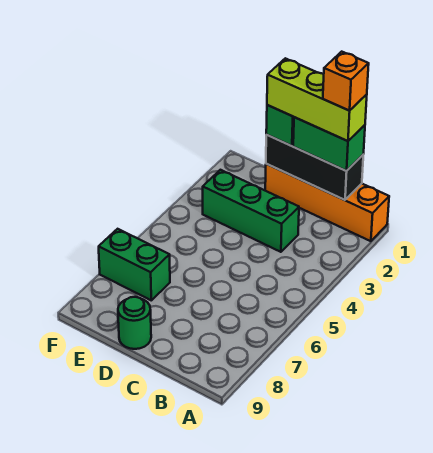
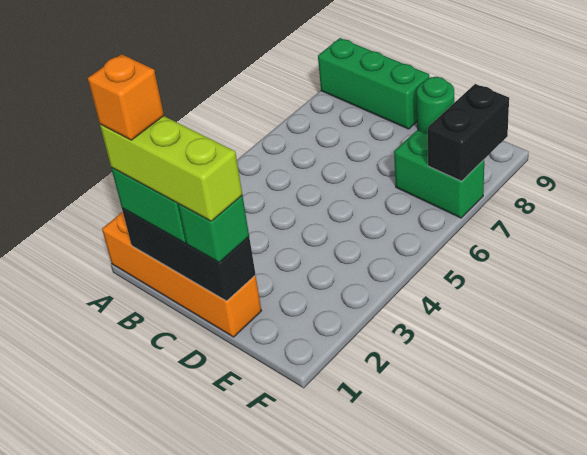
green brick C3:E3 level 1 -> green brick A9:C9 level 1
none -> black brick F7:F8 level 2

